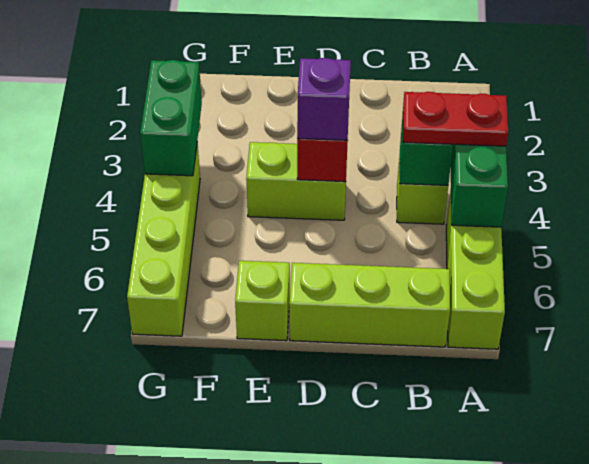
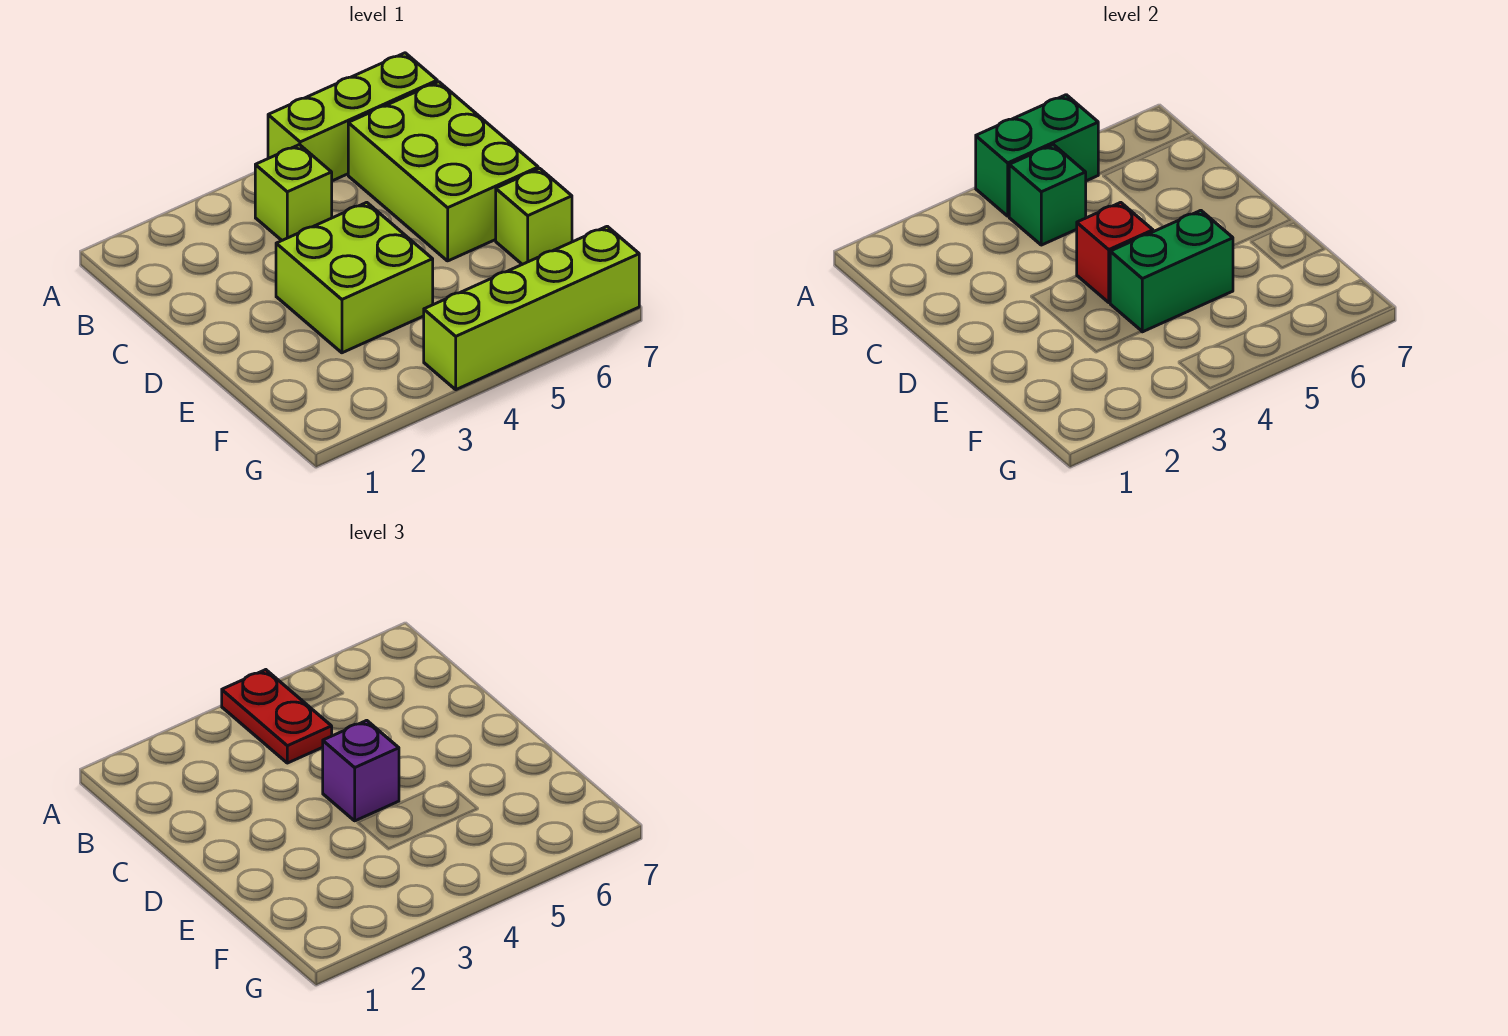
lime brick B7:D7 level 1 -> lime brick B6:D7 level 1
lime brick D4:E4 level 1 -> lime brick D3:E4 level 1
green brick G3:G4 level 2 -> green brick E4:E5 level 2

